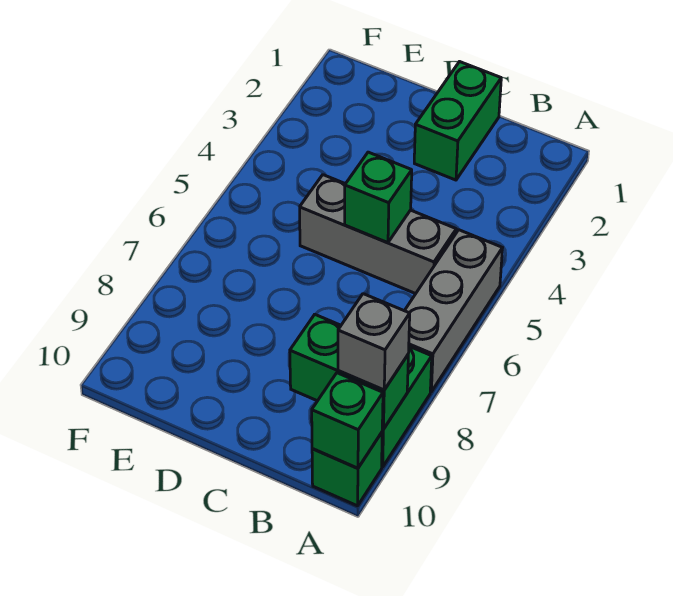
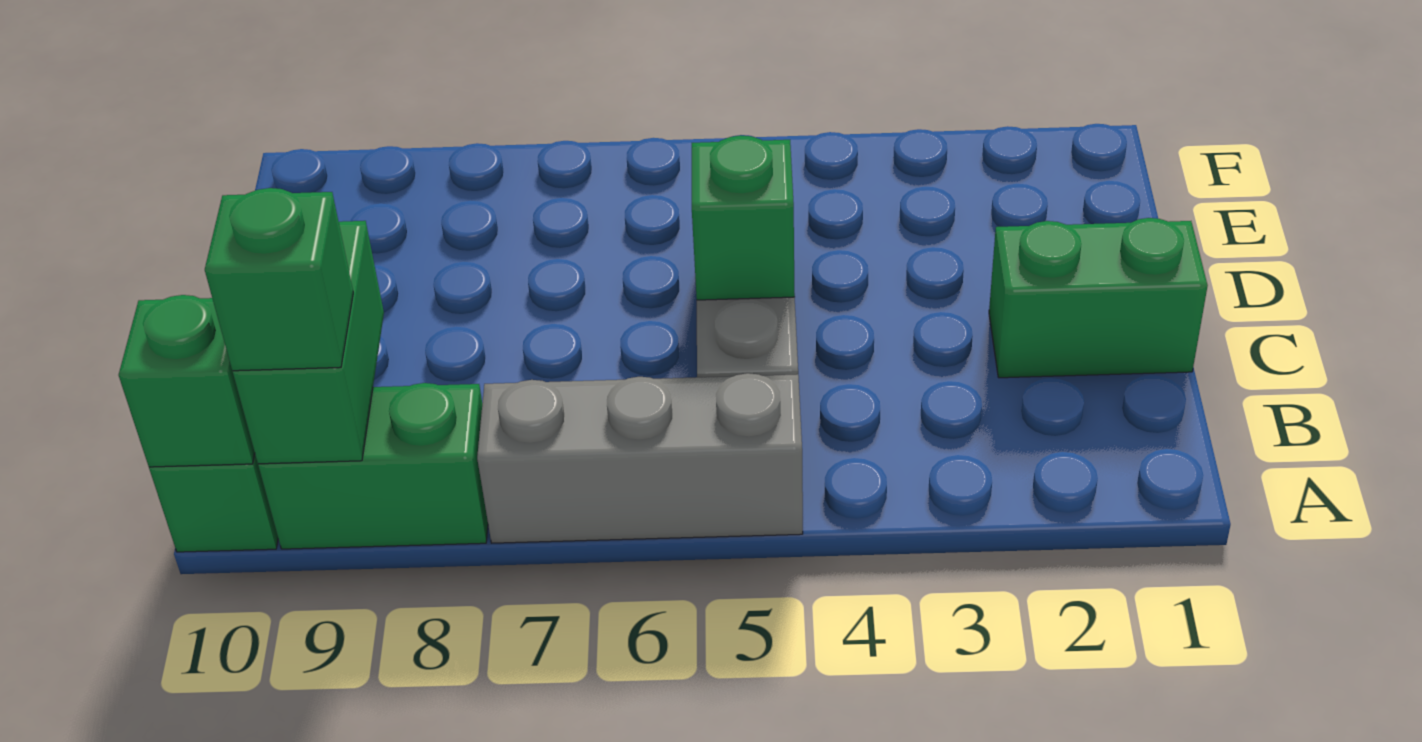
grey brick A9 level 3 -> green brick A9 level 3

